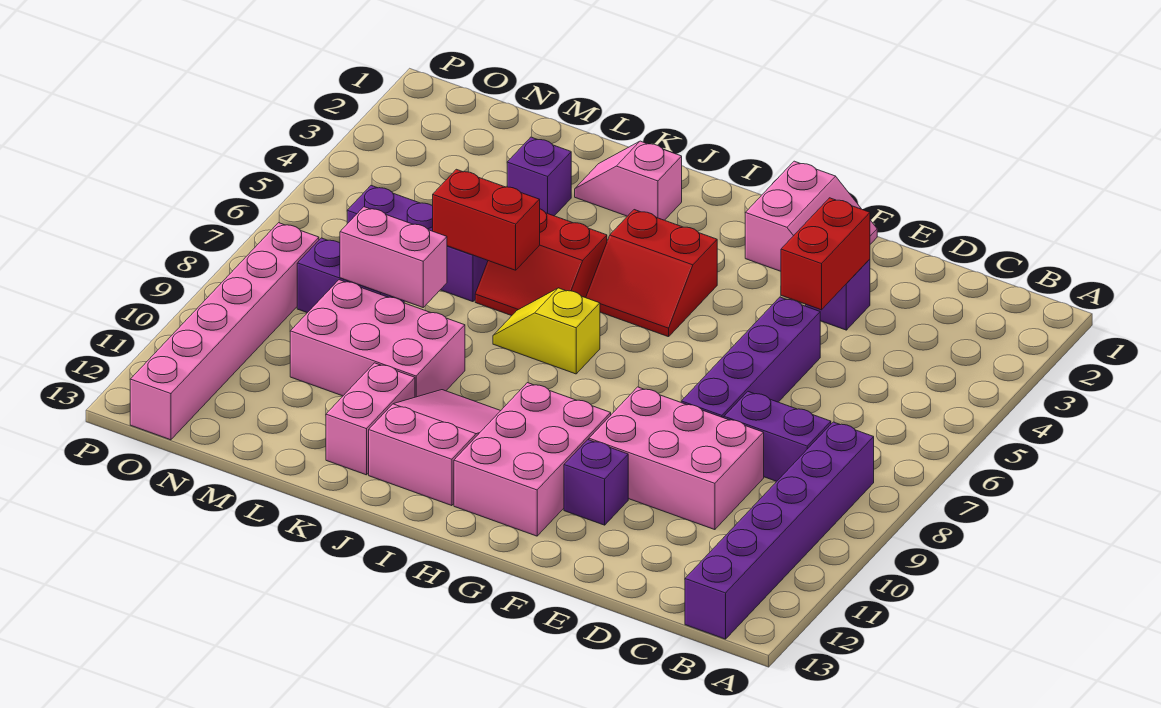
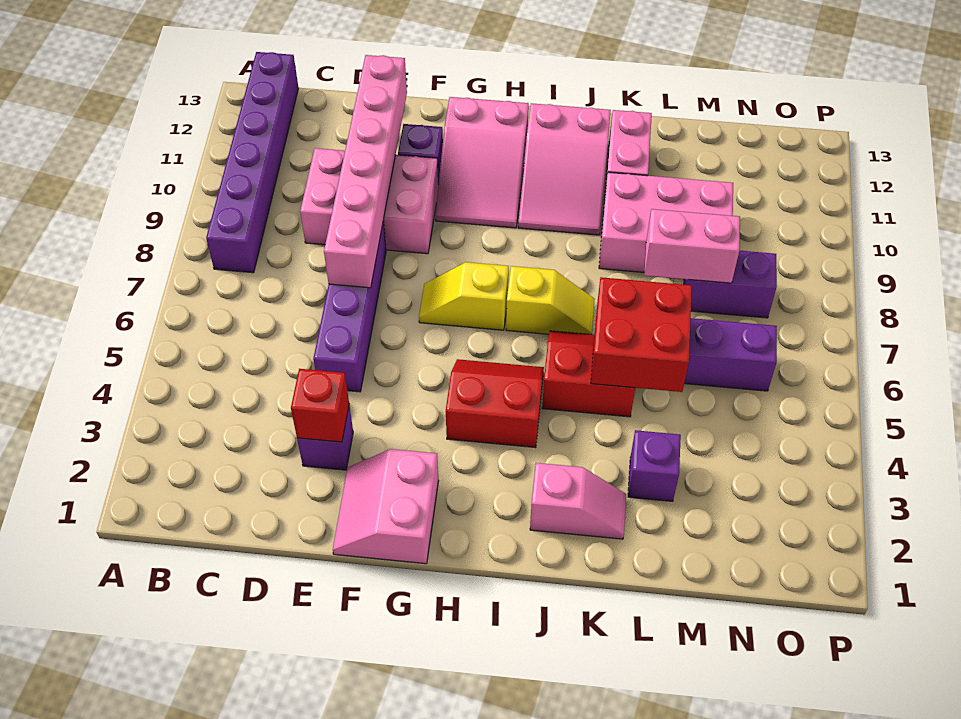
purple brick C8:D8 level 1 -> none
red brick E3:E4 level 2 -> red brick E3 level 2
none -> yellow slope G7:H7 level 1 top H
pink brick G10:H12 level 1 -> pink slope G10:H12 level 1 top 12
red brick K6:L6 level 2 -> red brick K5:L6 level 2
pink brick O8:O13 level 1 -> pink brick E7:E12 level 2

